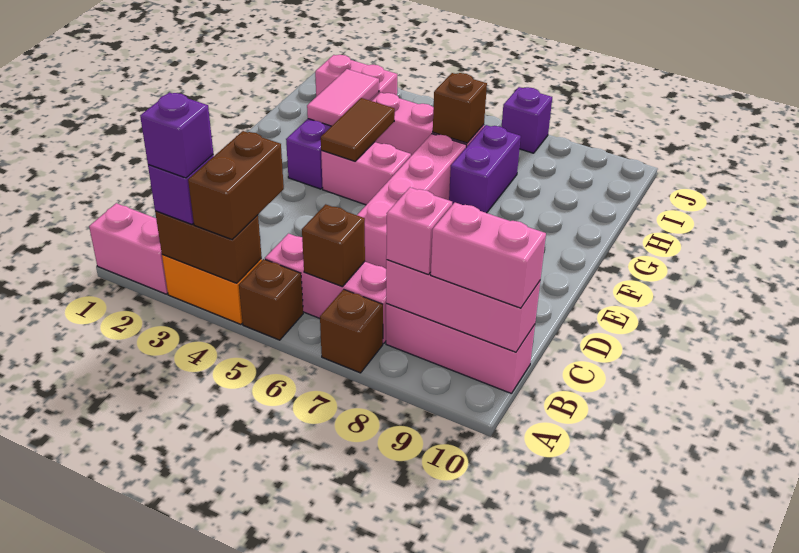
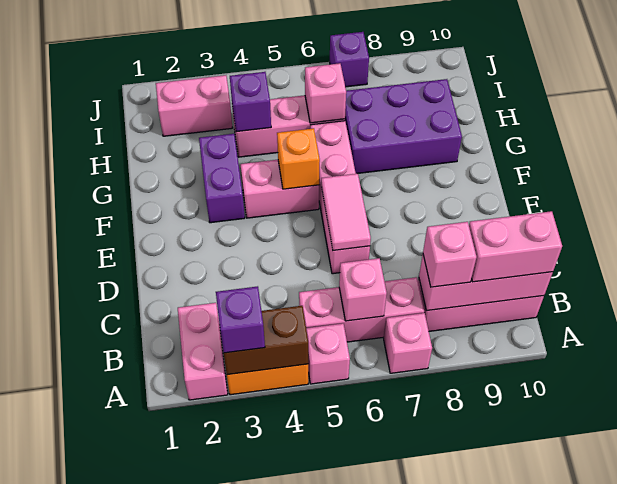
pink brick A1:A2 level 1 -> pink brick A2:B2 level 1
purple brick A3 level 4 -> purple brick H4 level 2
brown brick A4:B4 level 3 -> none
brown brick A5 level 1 -> pink brick A5 level 1
brown brick A7 level 1 -> pink brick A7 level 1
brown brick B6 level 2 -> pink brick B6 level 2
brown tile F4:G4 level 2 -> none
none -> orange brick F5 level 2
pink tile G3:H3 level 2 -> pink tile D6:E6 level 2
purple brick G7:H7 level 1 -> purple brick G7:H9 level 1
brown brick H6 level 2 -> pink brick H6 level 2

